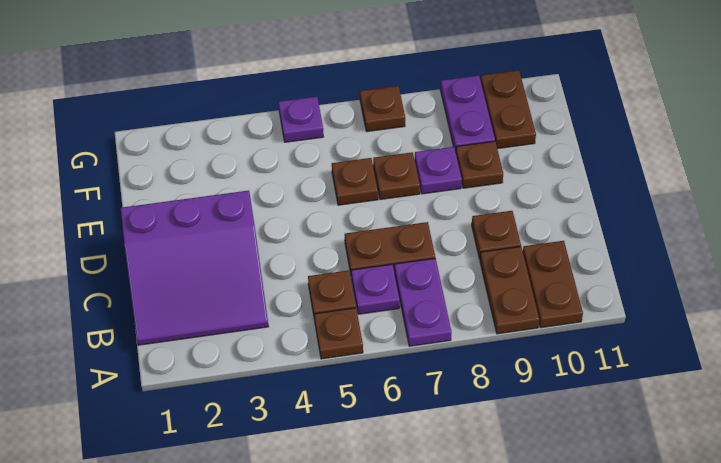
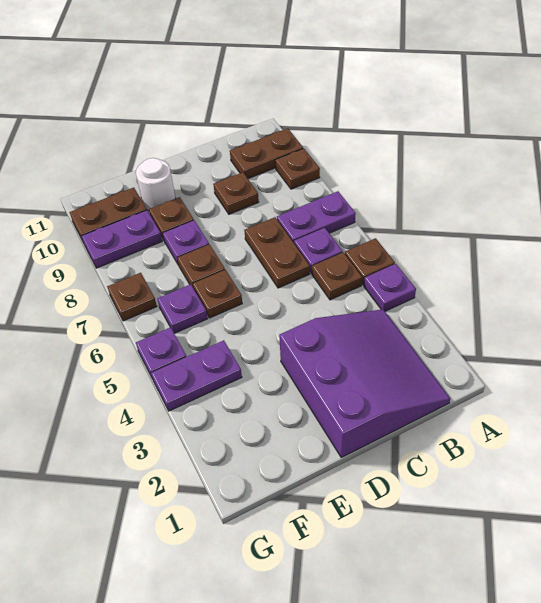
none -> purple plate A4 level 1
brown plate A9:B9 level 1 -> brown plate A9 level 1
none -> white round brick E10 level 1
none -> purple plate F4:G4 level 1
none -> purple plate F6 level 1

